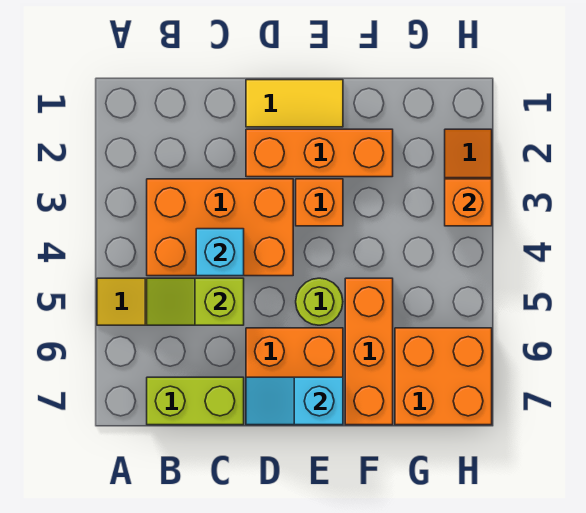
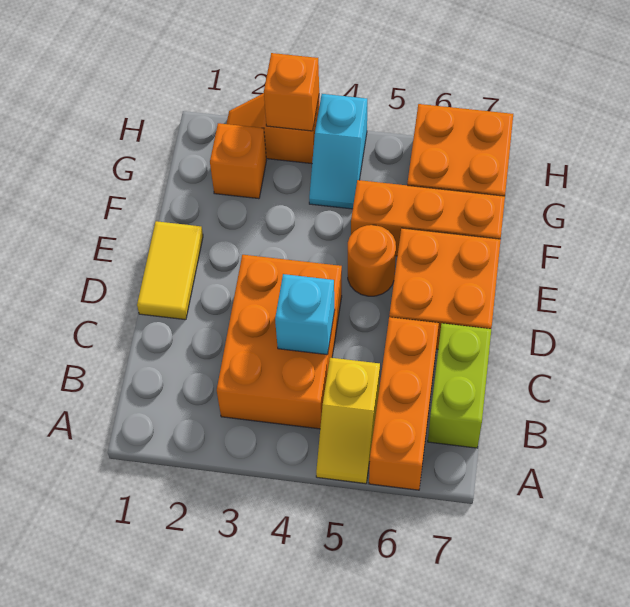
lime slope B5:C5 level 2 top C -> none
orange brick D2:F2 level 1 -> orange brick A6:C6 level 1
cyan slope D7:E7 level 2 top E -> cyan slope G4:H4 level 1 top H
orange brick E3 level 1 -> orange brick G2 level 1
lime round brick E5 level 1 -> orange round brick E5 level 1

